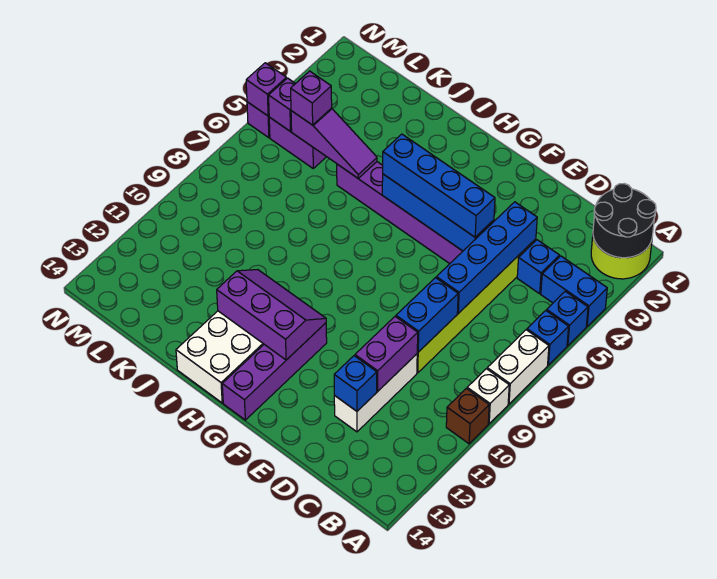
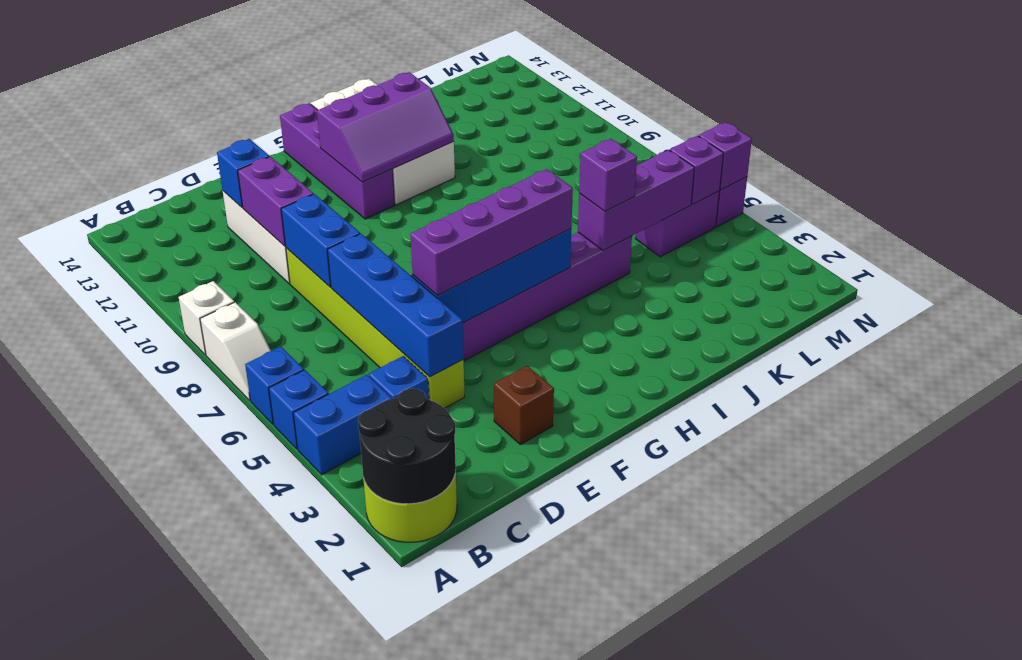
white brick A7:A8 level 1 -> white slope A7:A8 level 1 top 8
brown brick A10 level 1 -> brown brick E2 level 1
blue brick E5:H5 level 3 -> purple brick E5:H5 level 3
purple slope J5:L5 level 2 top L -> purple brick J5:L5 level 2
purple brick L5 level 3 -> purple brick J5 level 3

